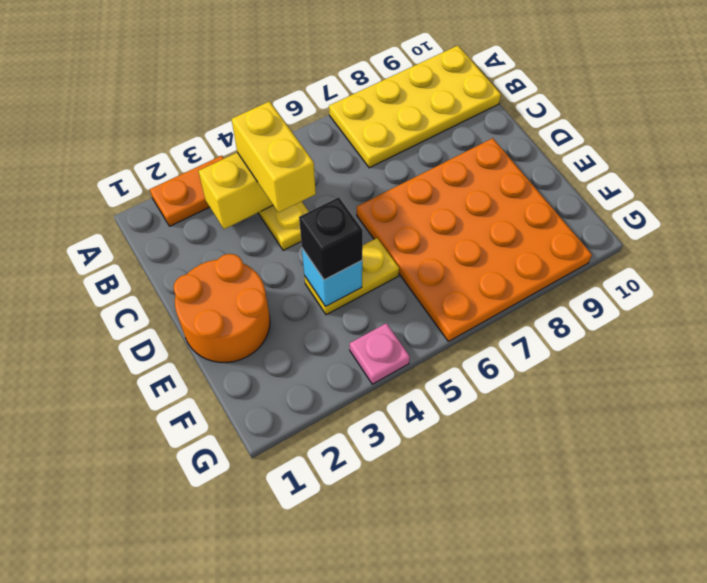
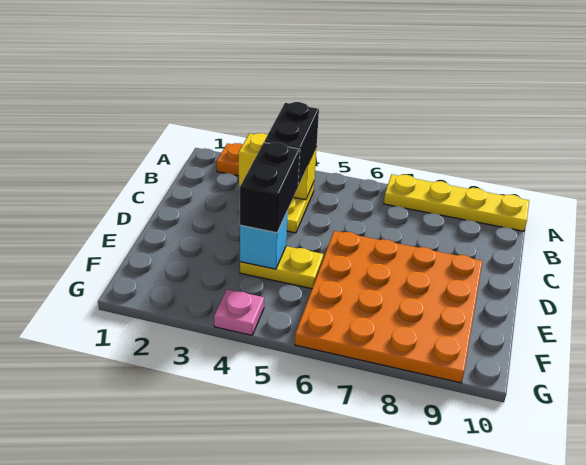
yellow plate A7:B10 level 1 -> yellow plate A7:A10 level 1
yellow brick B4:C4 level 3 -> black brick B4:C4 level 3
orange round brick D1:E2 level 1 -> none
black brick E4 level 3 -> black brick D4:E4 level 3

